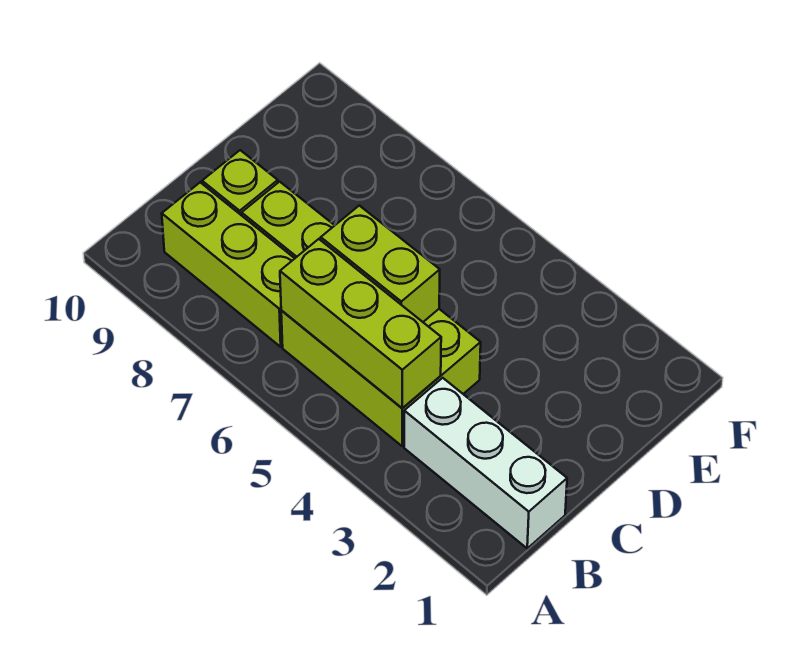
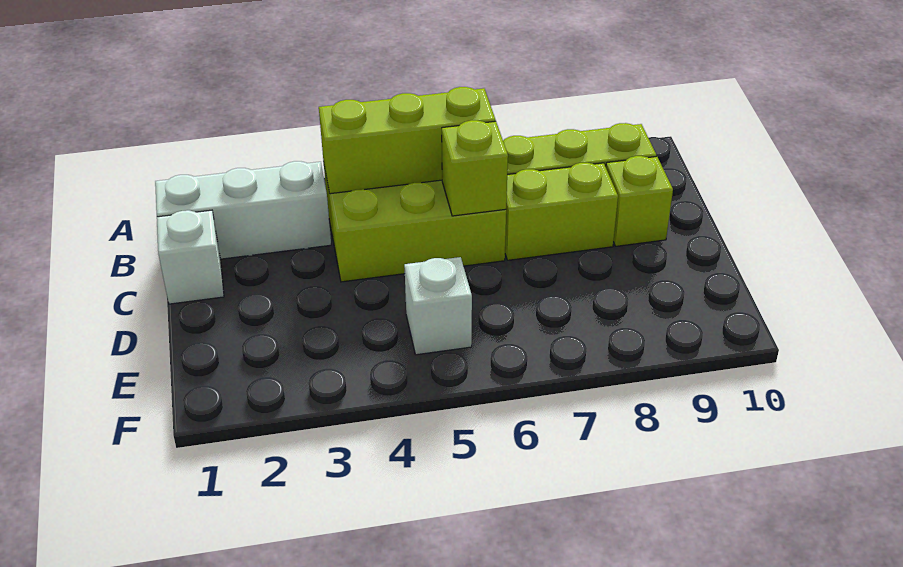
none -> white brick C1 level 1
lime brick C5:C6 level 2 -> lime brick C6 level 2
none -> white brick E5 level 1

